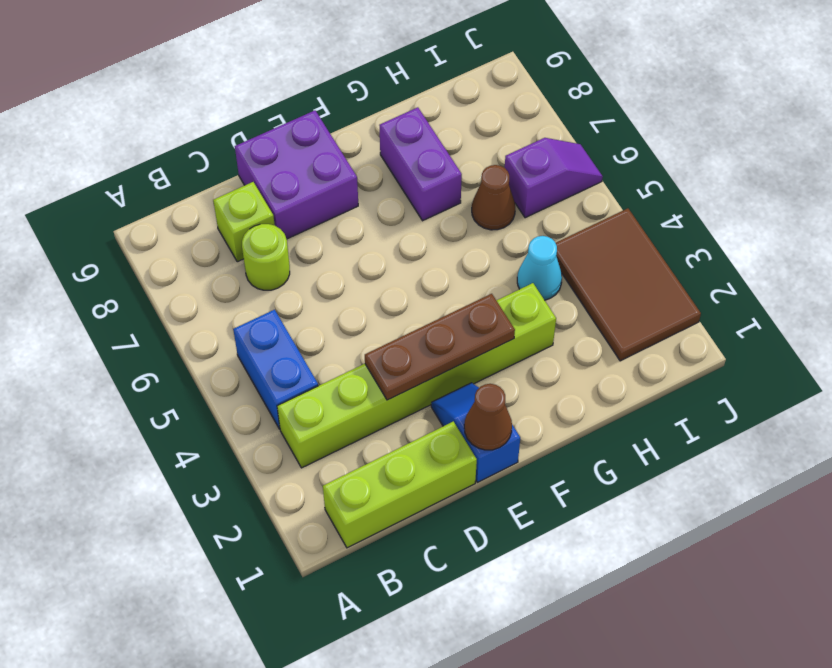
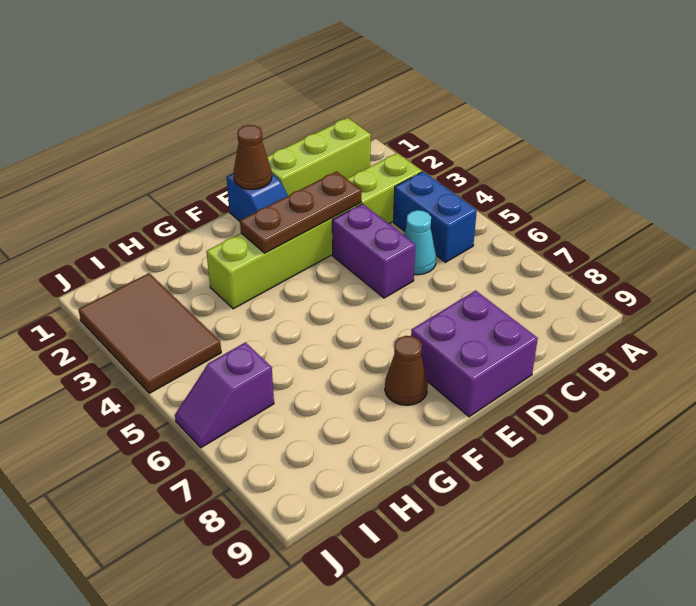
lime round brick C7 level 1 -> none
lime brick C8 level 1 -> none
purple brick G7:G8 level 1 -> purple brick D4:D5 level 1
cyan cone H4 level 1 -> cyan cone C5 level 1
brown cone H6 level 1 -> brown cone F8 level 1

